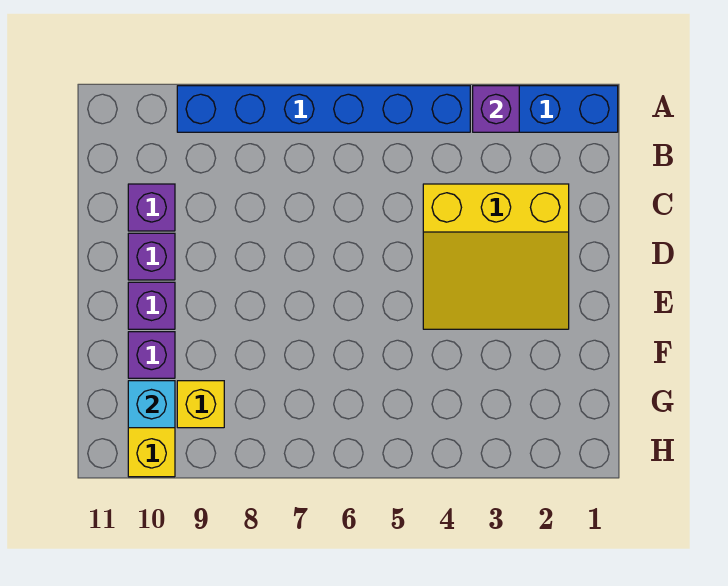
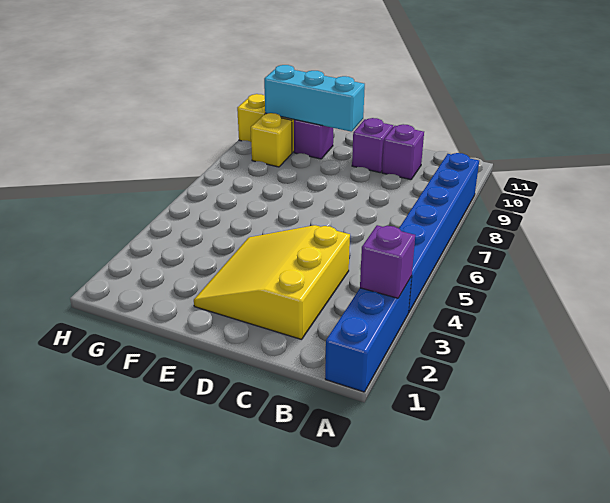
purple brick E10 level 1 -> none
cyan brick G10 level 2 -> cyan brick E10:G10 level 2

